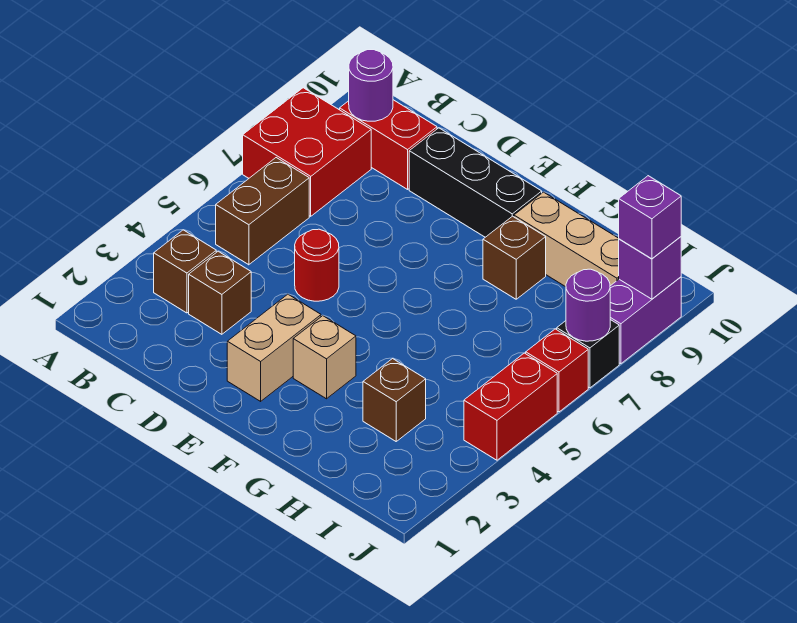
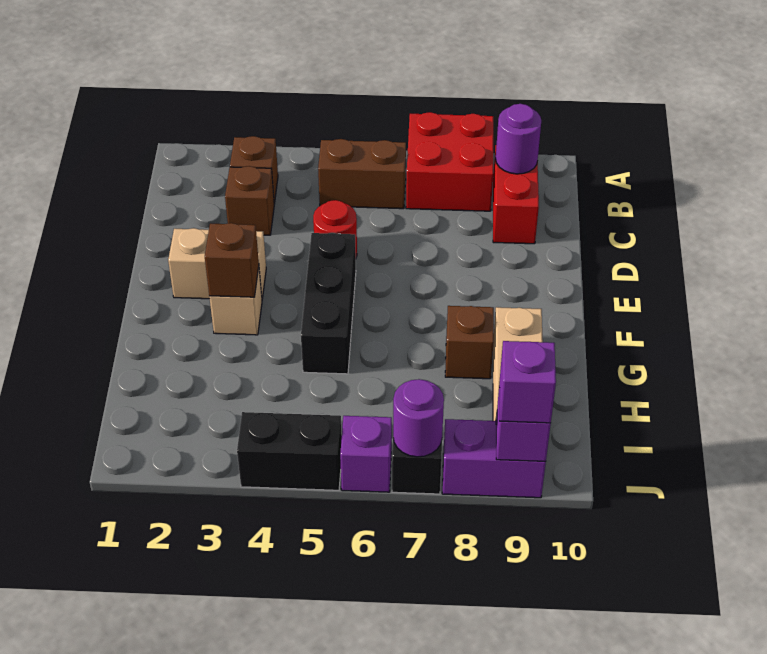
black brick D9:F9 level 1 -> black brick E5:G5 level 1
brown brick H3 level 1 -> brown brick F3 level 2
red brick J4:J5 level 1 -> black brick J4:J5 level 1
red brick J6 level 1 -> purple brick J6 level 1

